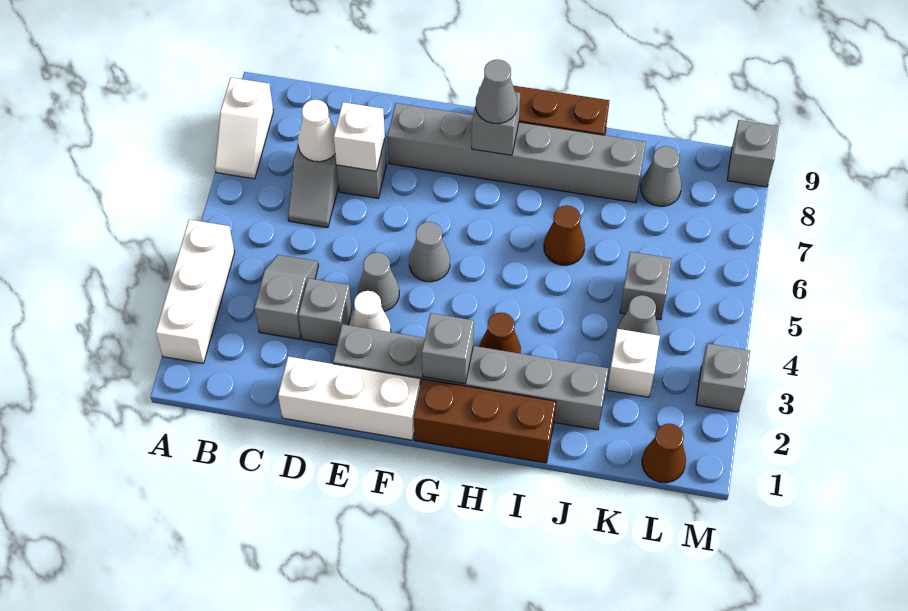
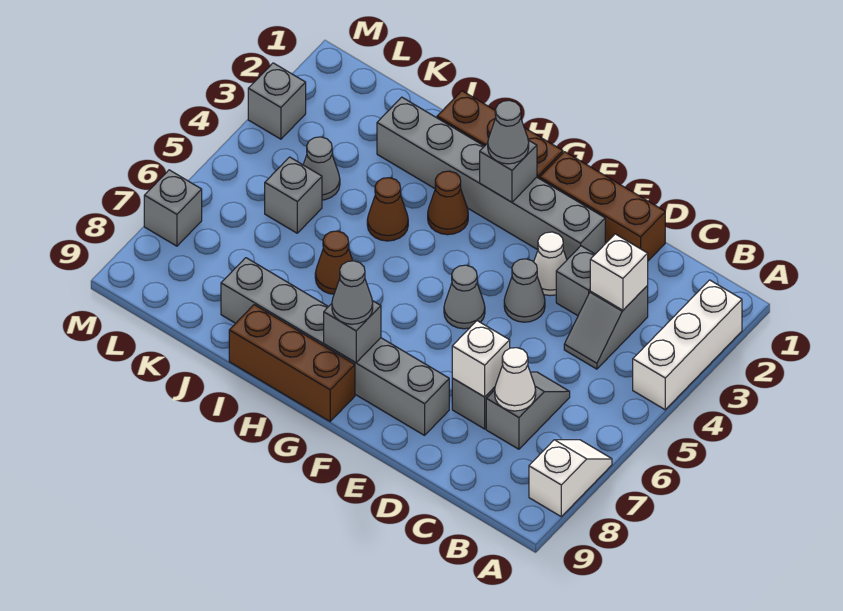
white brick D1:F1 level 1 -> brown brick D1:F1 level 1
white brick K3 level 1 -> white brick C3 level 2
grey cone K8 level 1 -> grey cone G2 level 3
brown cone L1 level 1 -> brown cone I4 level 1
grey brick M9 level 1 -> grey brick M7 level 1

